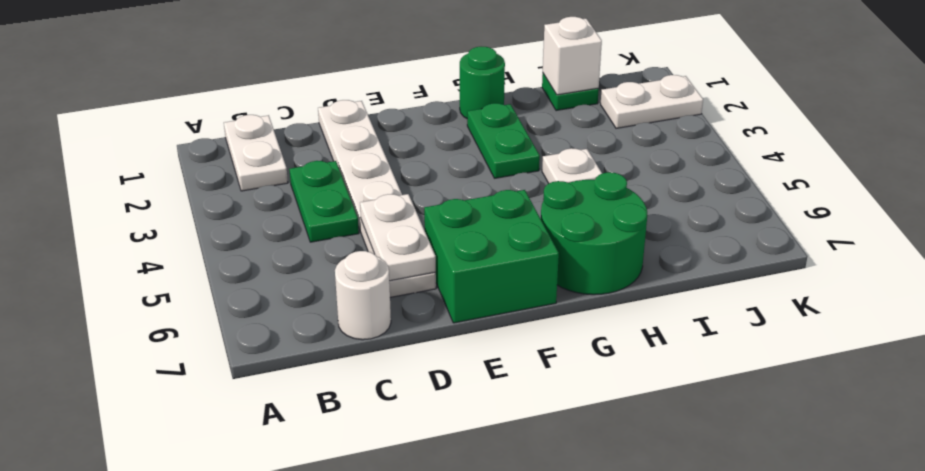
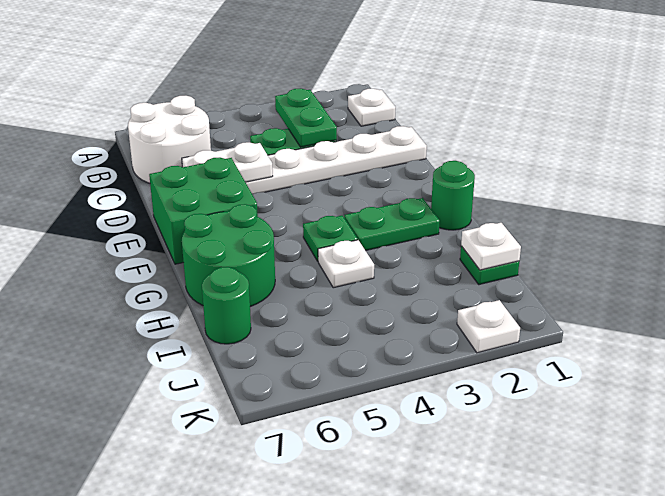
white plate B1:B2 level 1 -> white plate B1 level 1
none -> green plate B3:C3 level 2
white round brick C7 level 1 -> white round brick B6:C7 level 1
none -> green plate G4 level 1
white brick I1 level 2 -> white plate I1 level 2
none -> green round brick I7 level 1
white plate J2:K2 level 1 -> white plate K2 level 1

